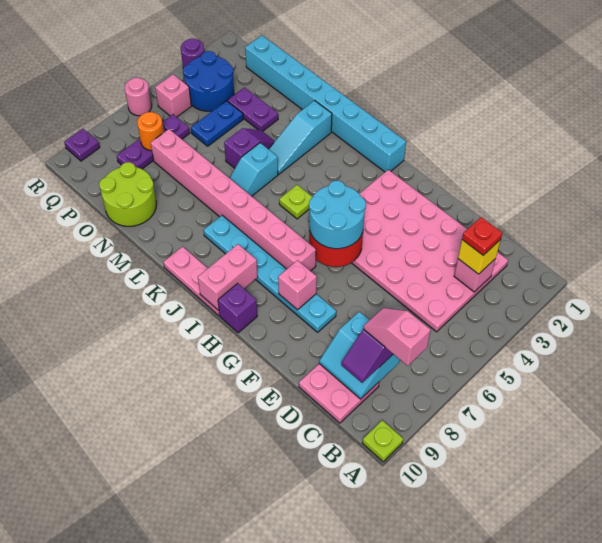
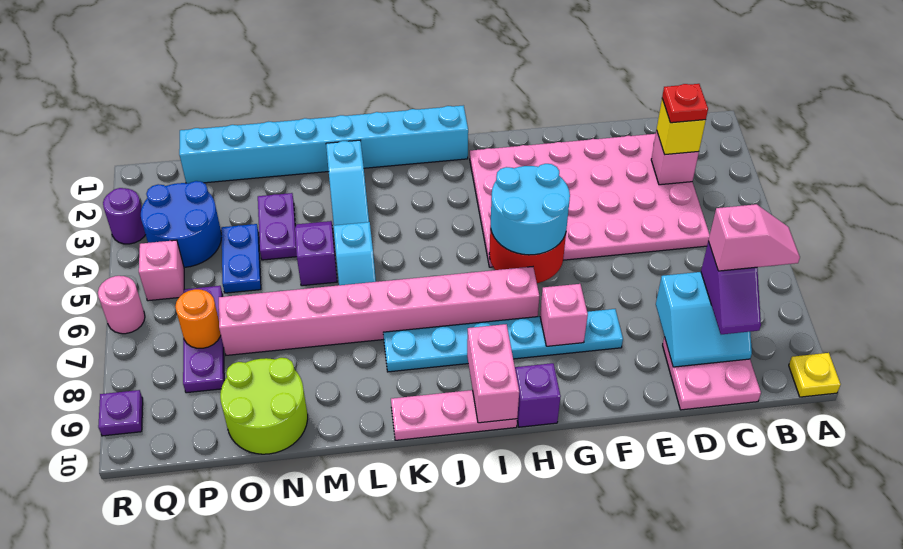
lime plate A10 level 1 -> yellow plate A10 level 1
pink slope B8:C8 level 4 top B -> pink slope B8:C8 level 4 top C
lime plate J5 level 1 -> none
purple plate N3:O3 level 1 -> purple plate N3:N4 level 1

